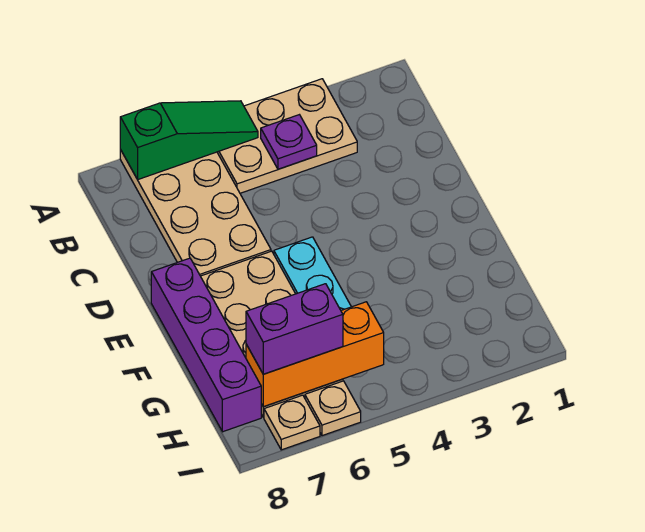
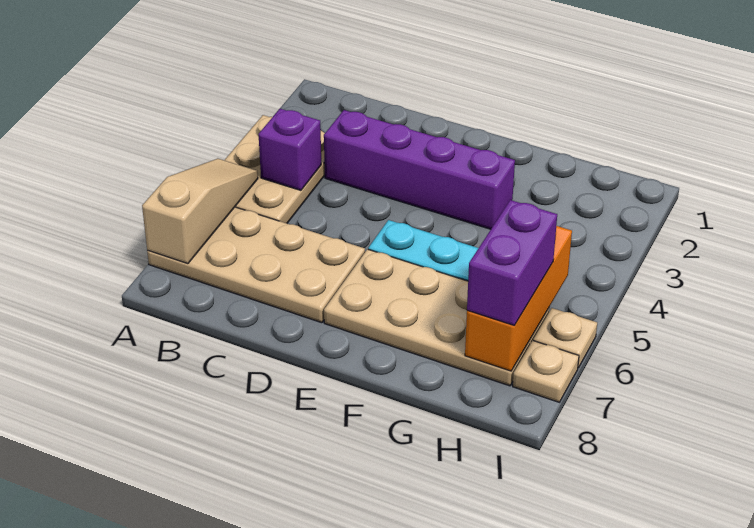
green slope A5:A7 level 2 top 7 -> tan slope A5:A7 level 2 top 7
purple plate B4 level 2 -> purple brick B4 level 2
purple brick E8:H8 level 1 -> purple brick C3:F3 level 1

